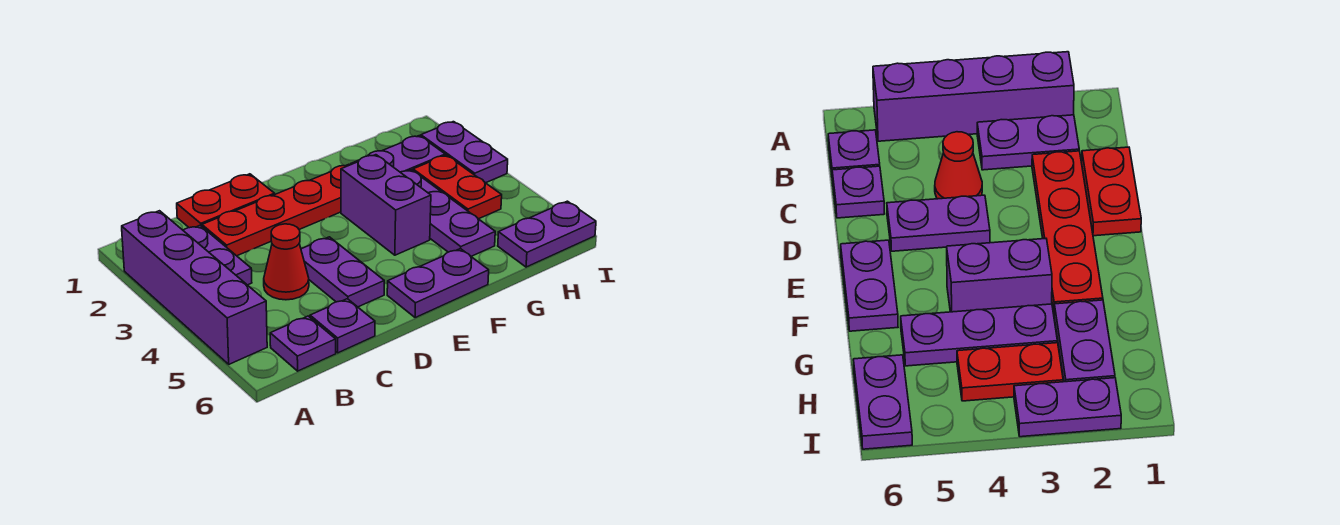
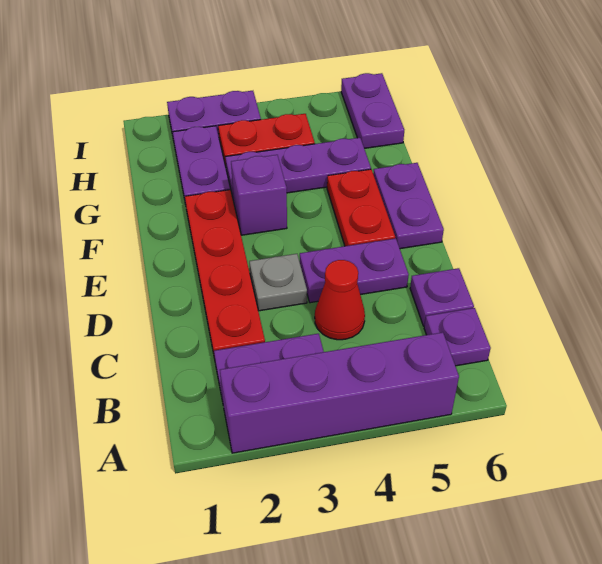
red plate C1:D1 level 1 -> red plate E5:F5 level 1
none -> grey plate D3 level 1
purple brick F3:F4 level 1 -> purple brick F3 level 1

